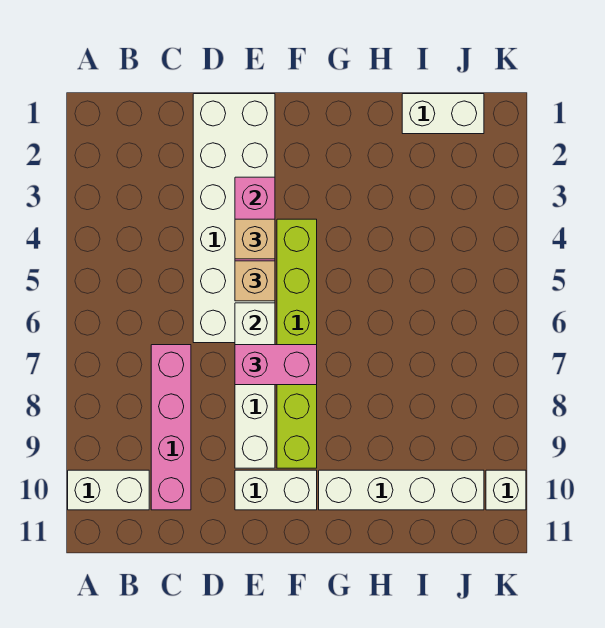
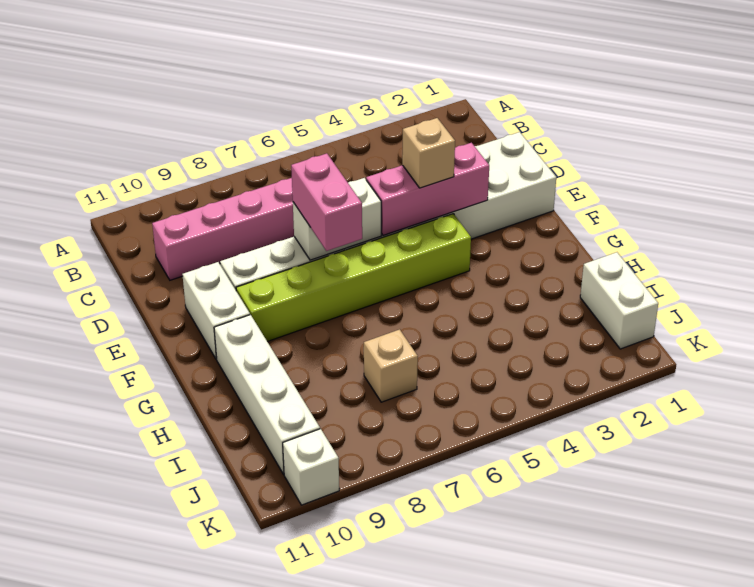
white brick A10:B10 level 1 -> none
tan brick E5 level 3 -> tan brick I7 level 1

